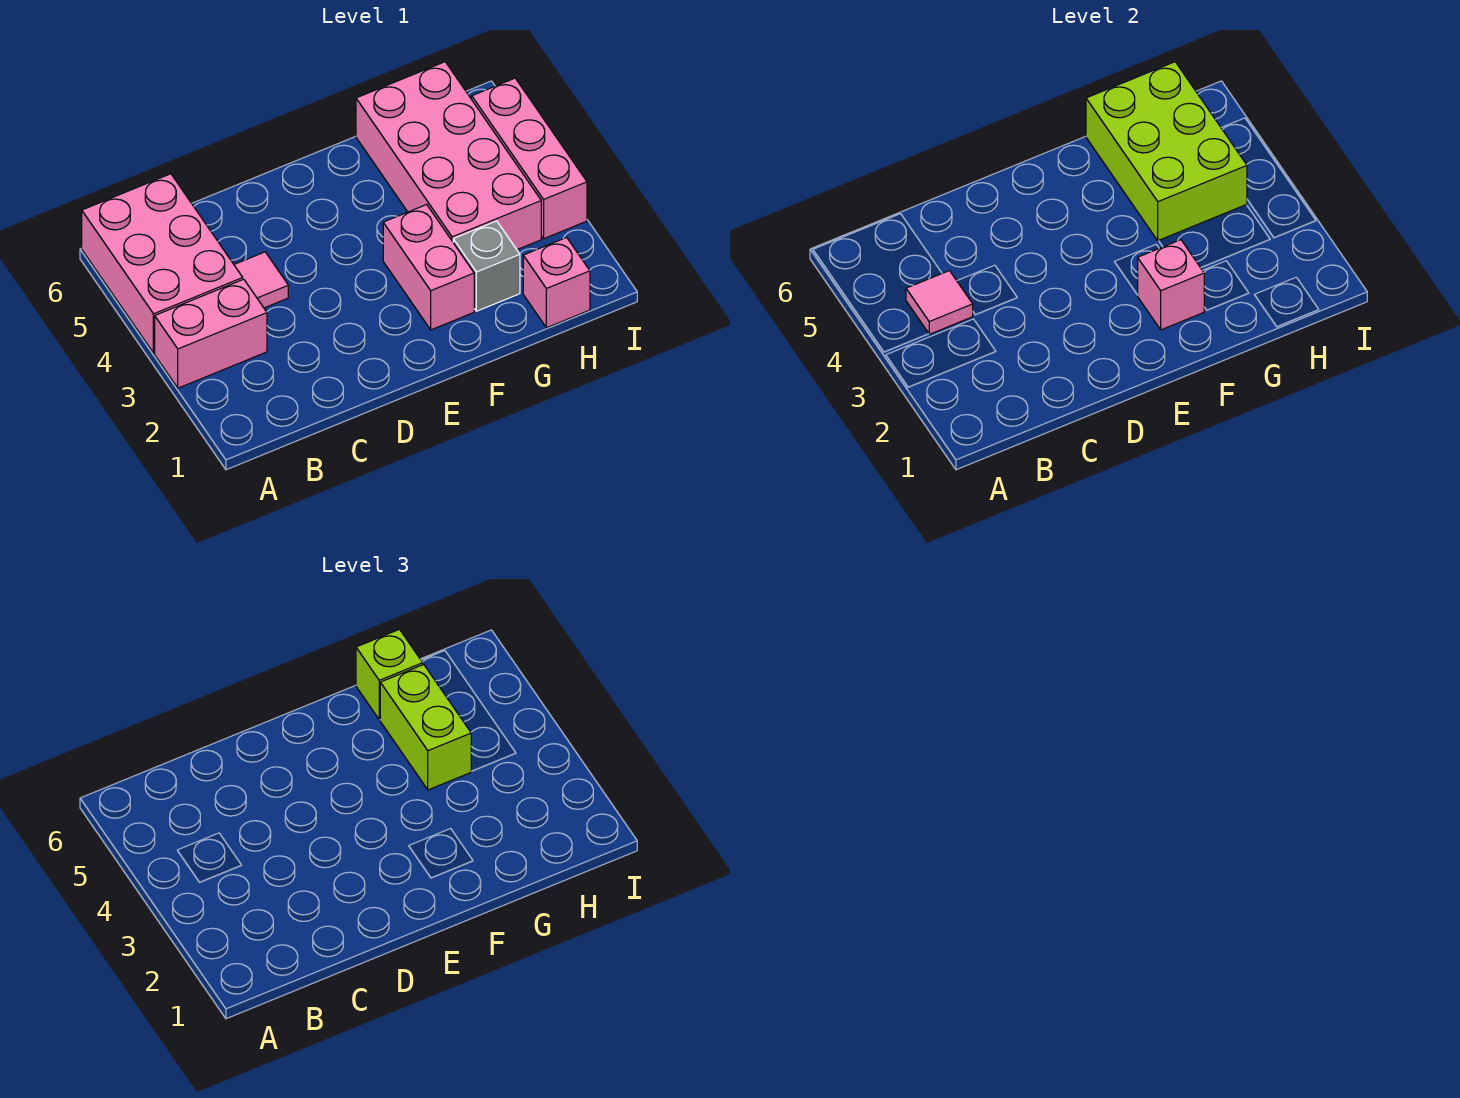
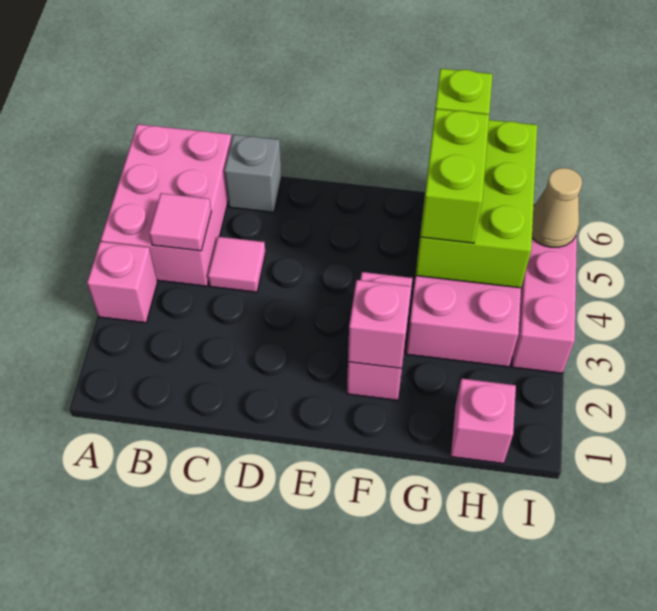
pink brick A3:B3 level 1 -> pink brick A3 level 1
grey brick G2 level 1 -> grey brick C6 level 1
none -> tan cone I5 level 2

